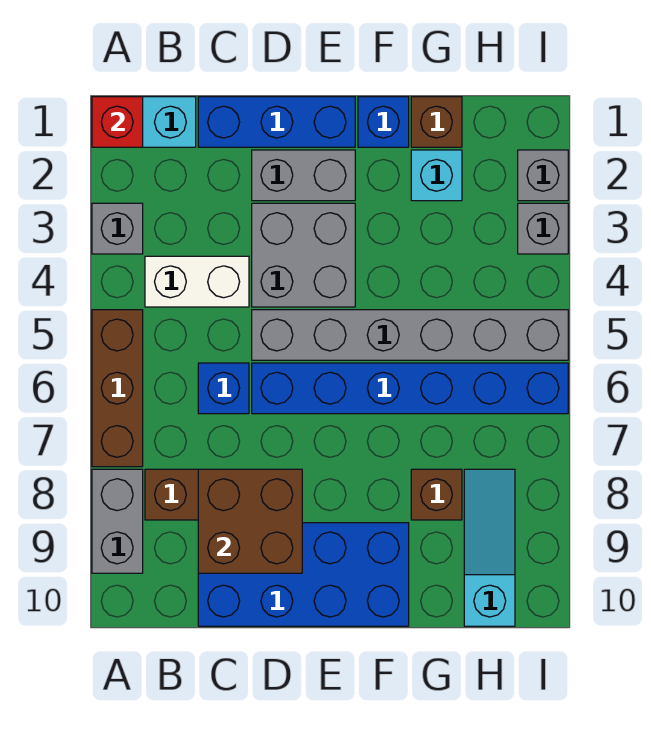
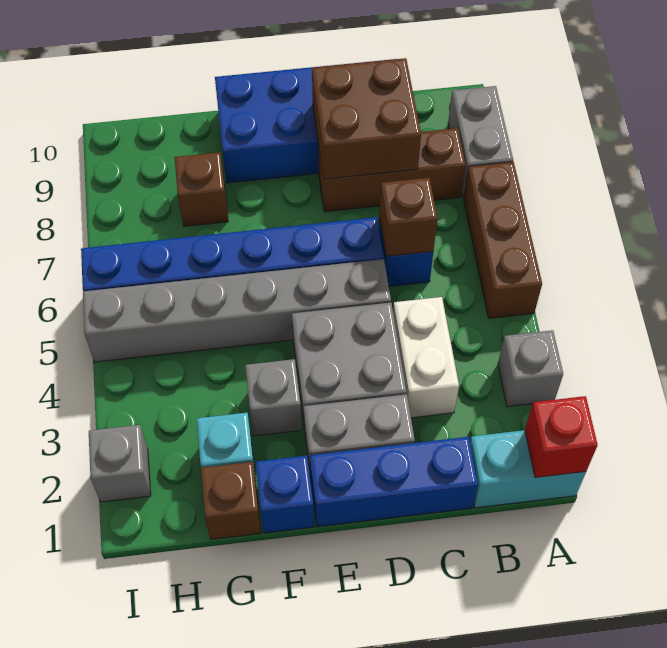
white brick B4:C4 level 1 -> white brick C3:C4 level 1
none -> brown brick C6 level 2
cyan slope H8:H10 level 1 top 10 -> none
grey brick I3 level 1 -> grey brick F3 level 1

